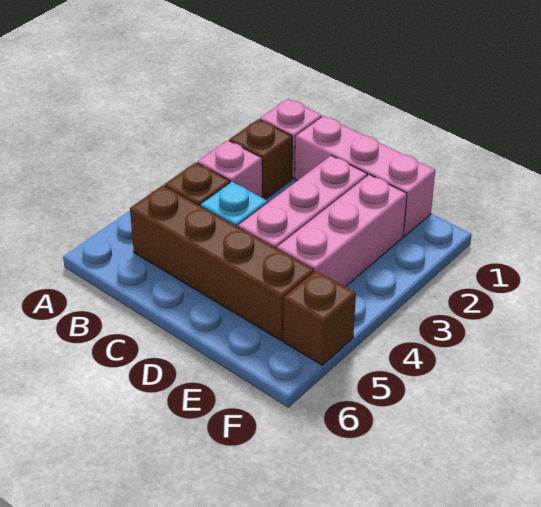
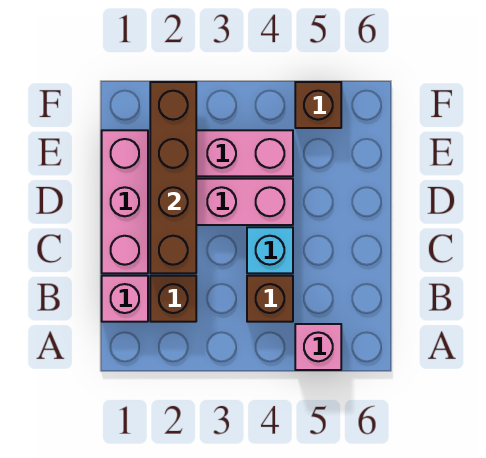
pink brick B3 level 1 -> pink brick A5 level 1
brown brick B5:E5 level 1 -> brown brick C2:F2 level 2

